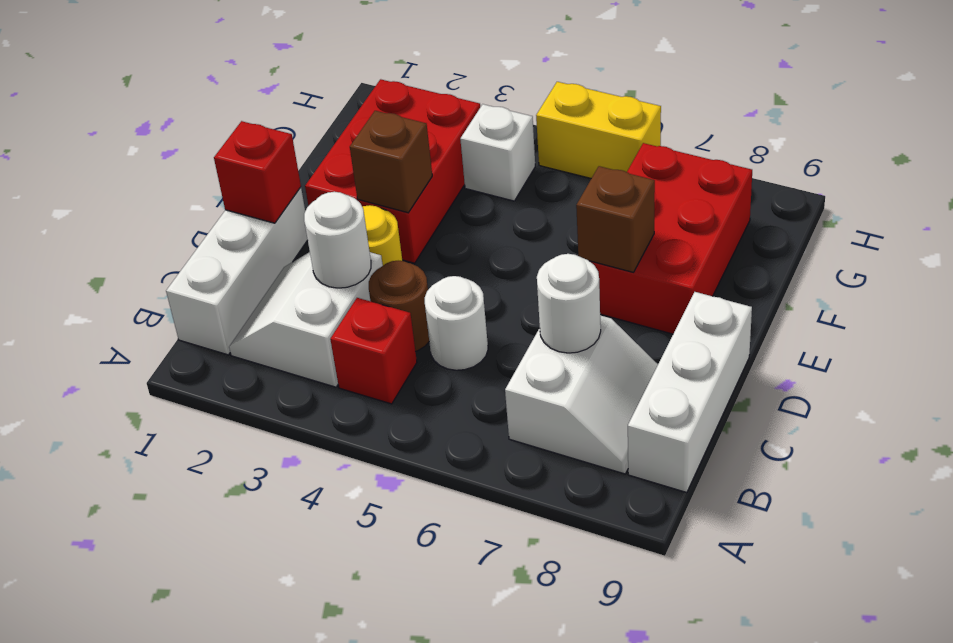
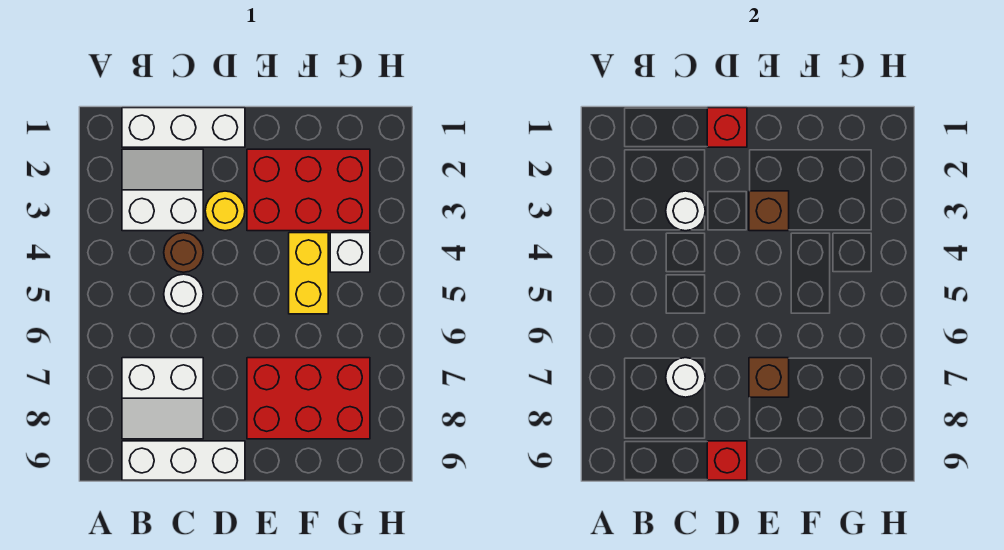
red brick B4 level 1 -> red brick D9 level 2
yellow brick H5:H6 level 1 -> yellow brick F4:F5 level 1

